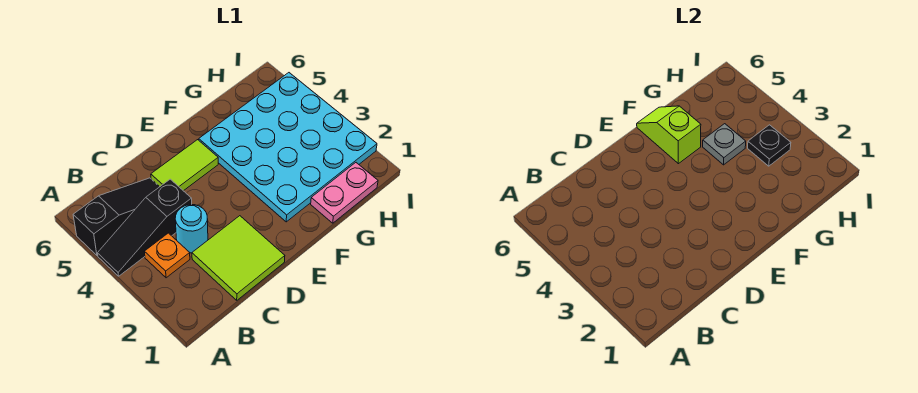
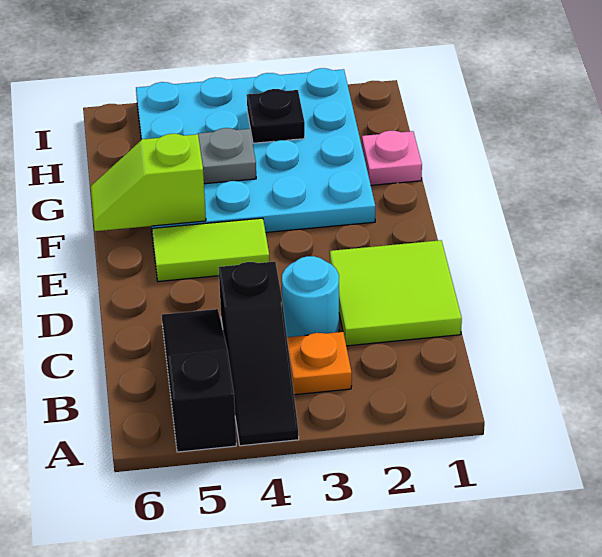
lime tile D5:E5 level 1 -> lime tile E4:E5 level 1
pink plate G1:H1 level 1 -> pink plate G1 level 1

